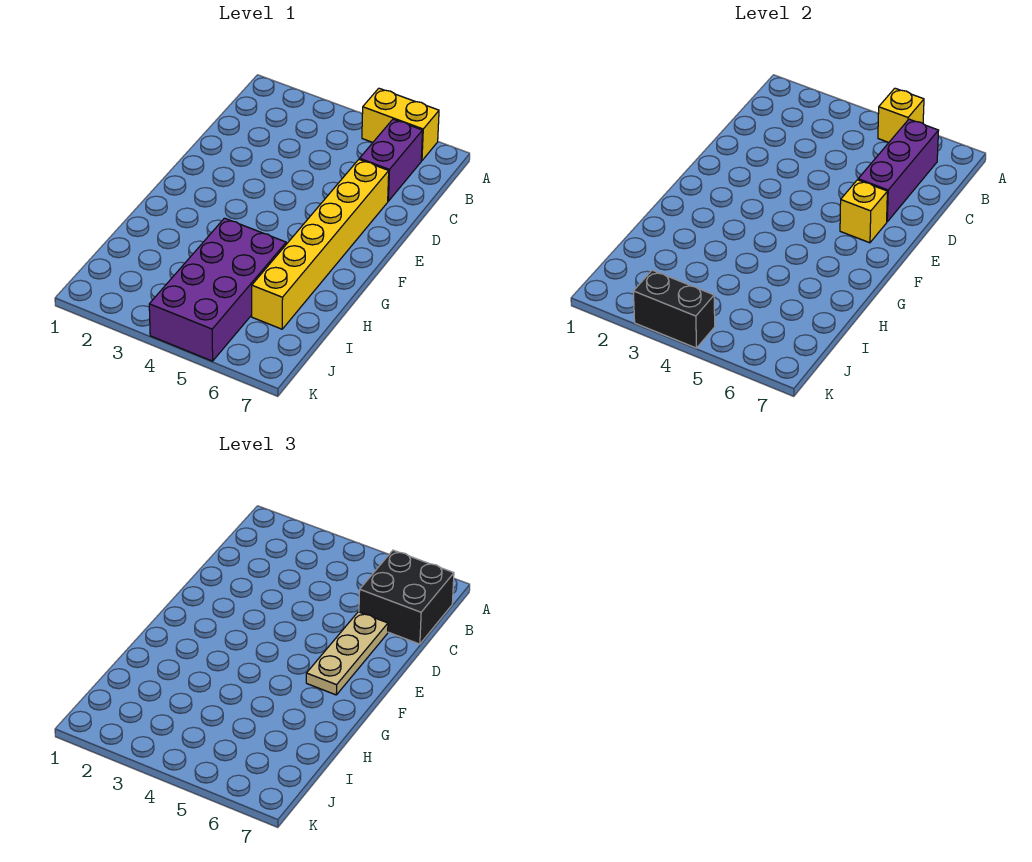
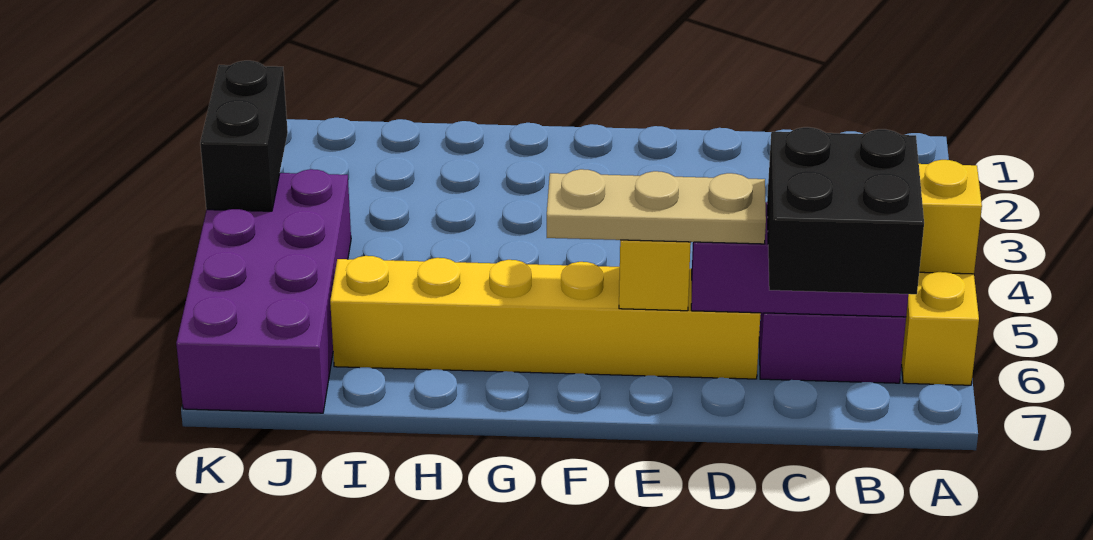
purple brick H4:K5 level 1 -> purple brick J4:K7 level 1

